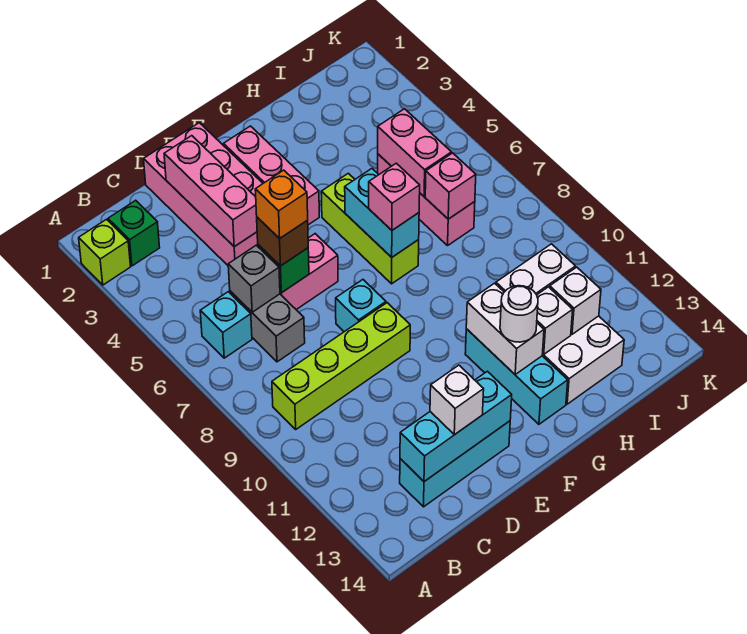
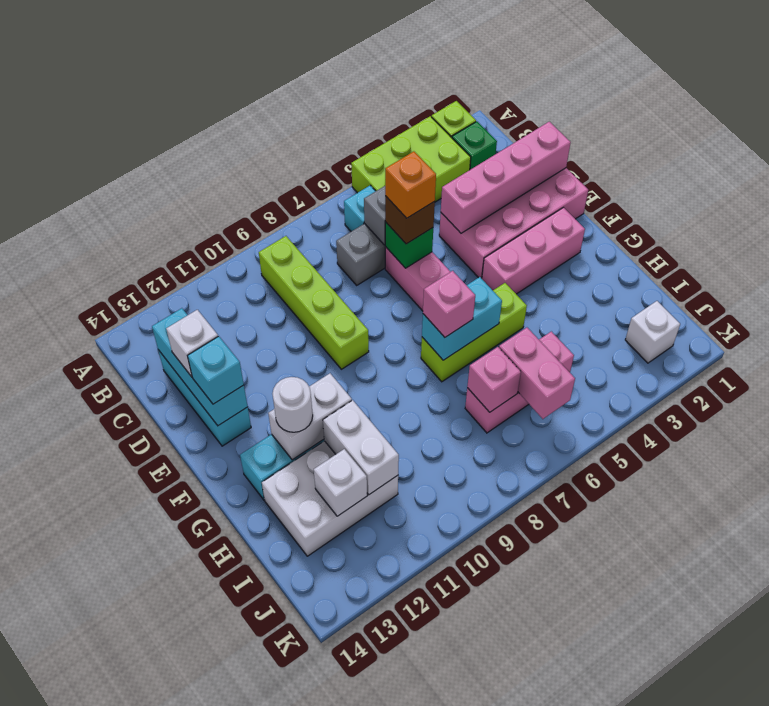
none -> lime brick A3:B5 level 1
pink brick D2:D4 level 2 -> pink brick D1:D4 level 2
cyan brick E8 level 1 -> cyan brick E13 level 3
white brick H12 level 2 -> white brick J2 level 1
pink brick I5:I6 level 2 -> pink brick I6:J6 level 2

